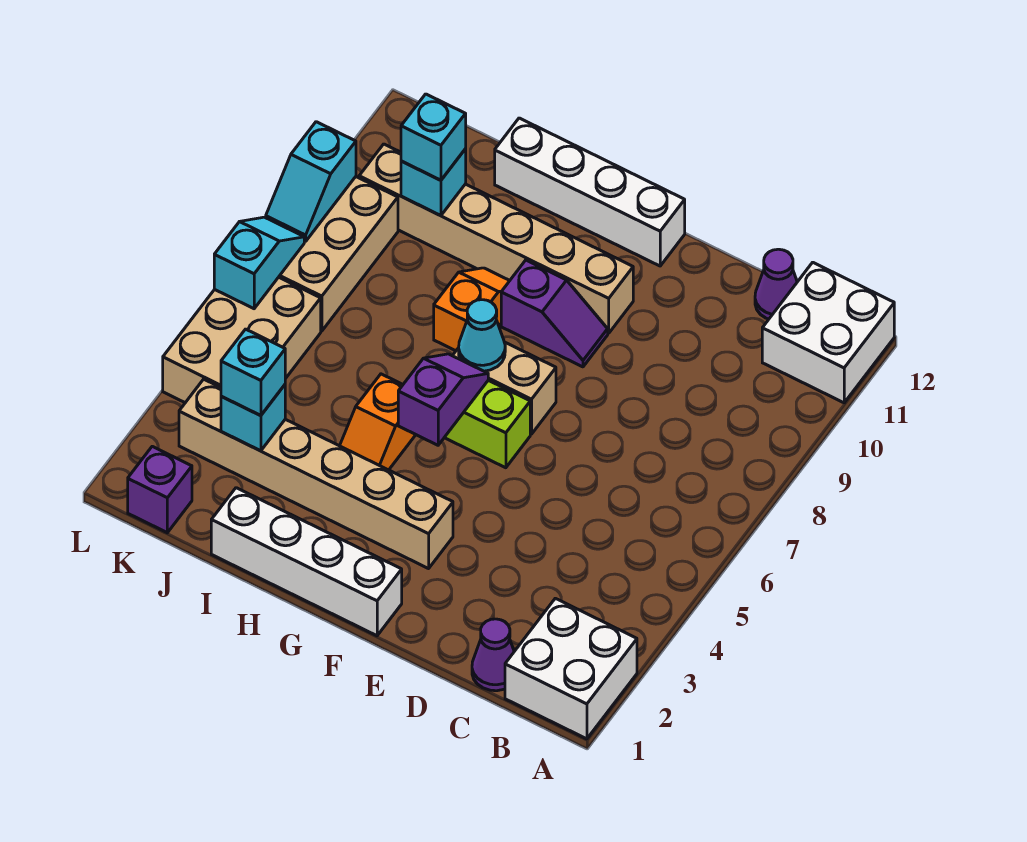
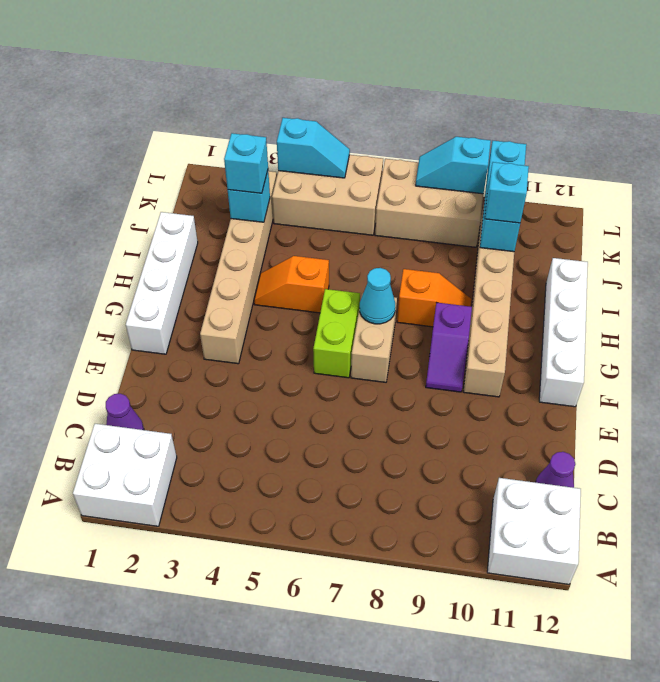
purple slope G5:G6 level 2 top 5 -> none
cyan brick J10 level 2 -> cyan brick J10:L10 level 2
purple brick K1 level 1 -> none
cyan slope L6:L7 level 2 top 6 -> cyan slope L4:L5 level 2 top 4

